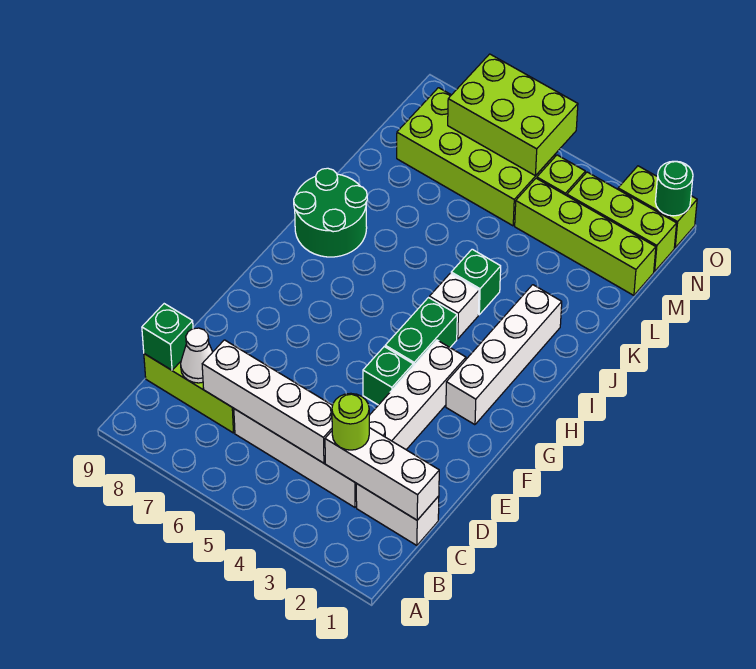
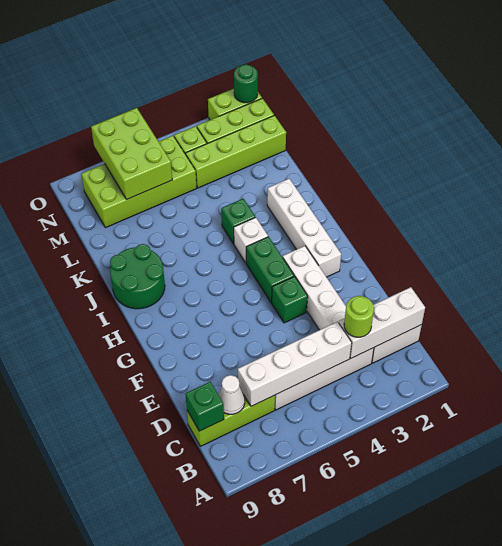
lime brick N5:O7 level 2 -> lime brick M6:O7 level 2

